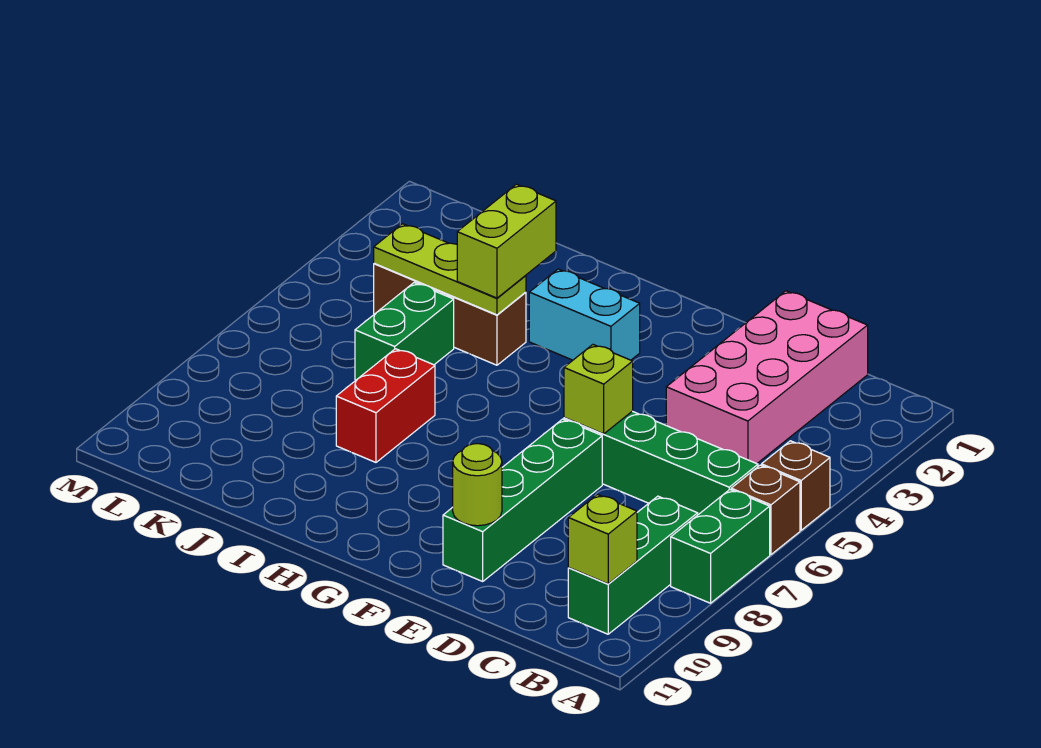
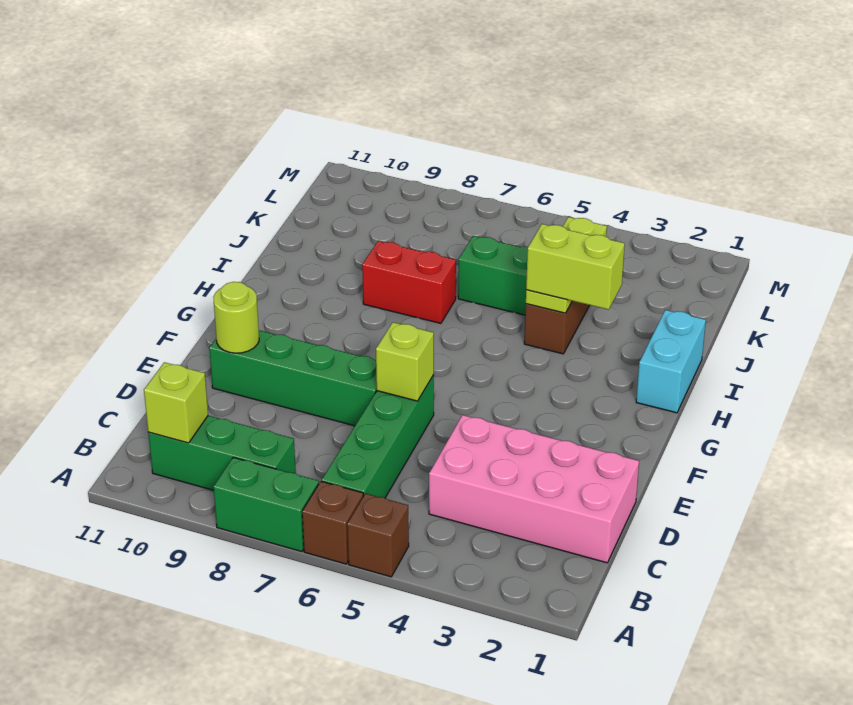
cyan brick G3:H3 level 1 -> cyan brick H1:I1 level 1

